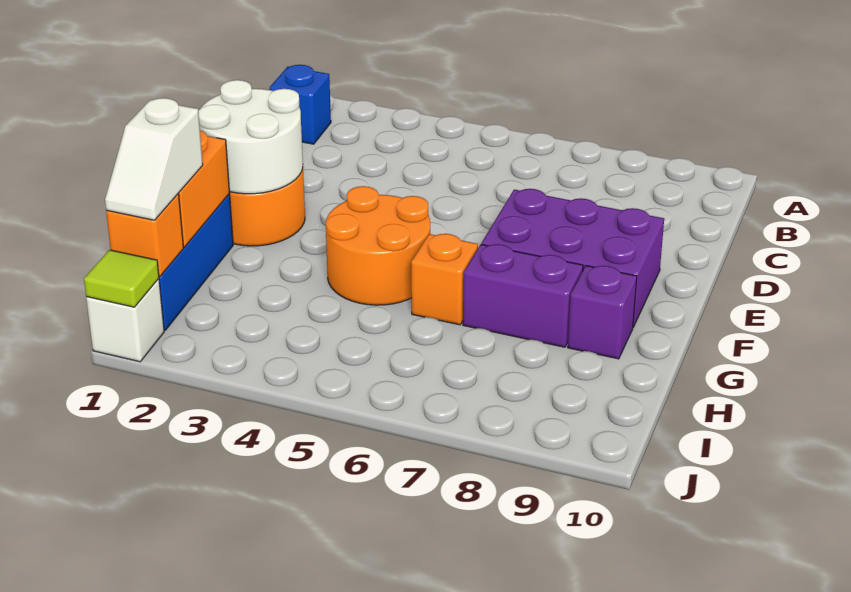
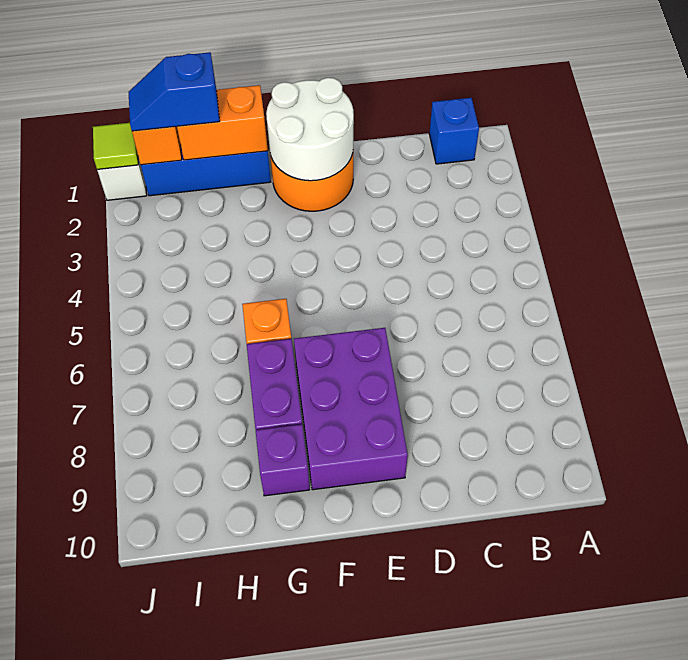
orange round brick F4:G5 level 1 -> none
white slope H1:I1 level 3 top H -> blue slope H1:I1 level 3 top H

